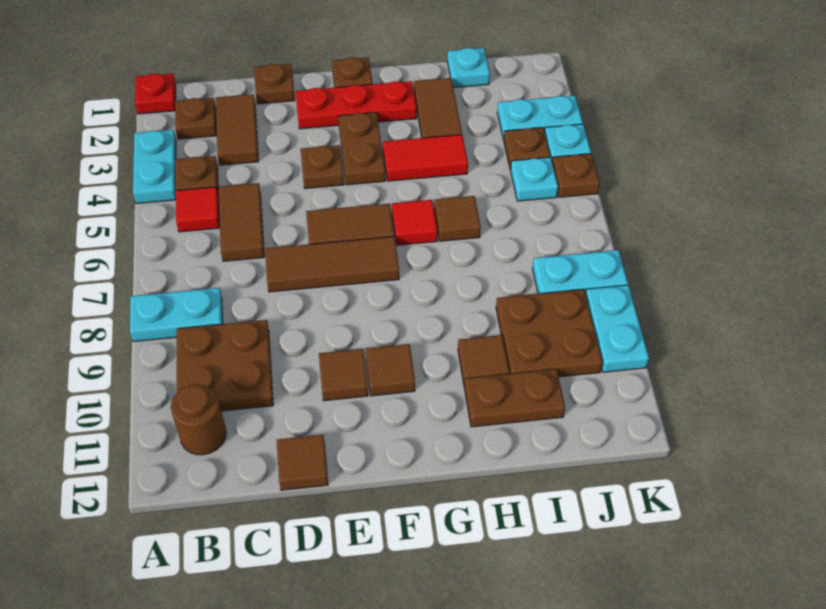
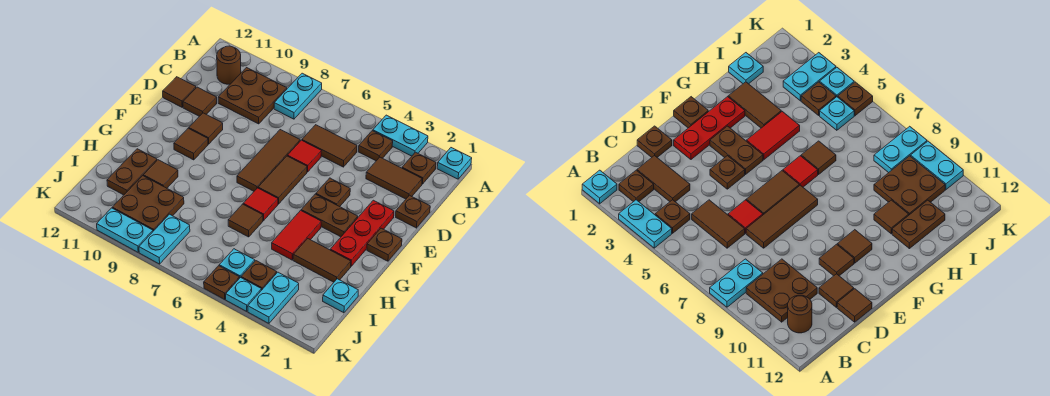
red plate A1 level 1 -> cyan plate A1 level 1
red tile B5 level 1 -> red tile D6 level 1
none -> brown tile D11 level 1

